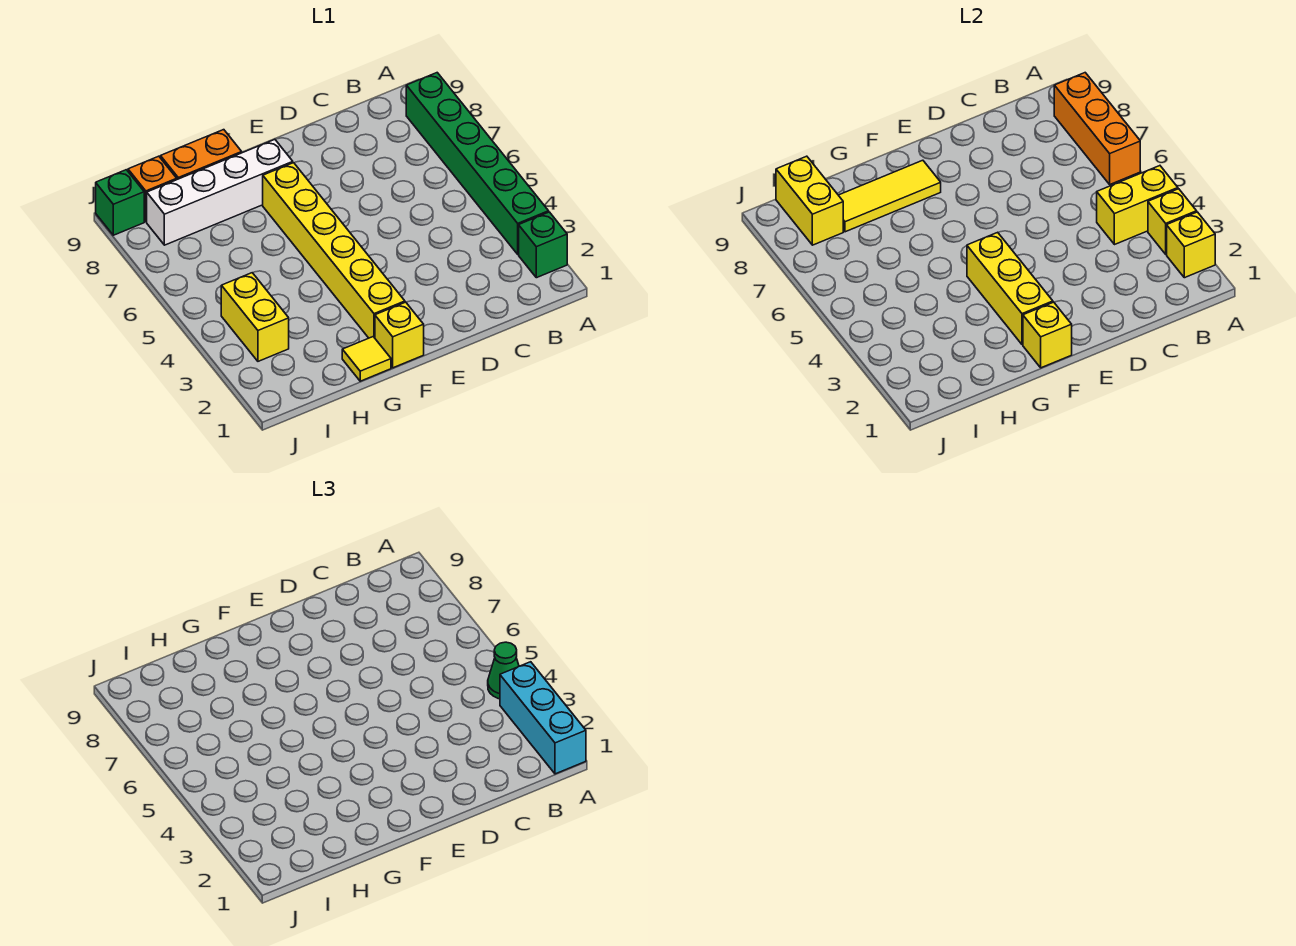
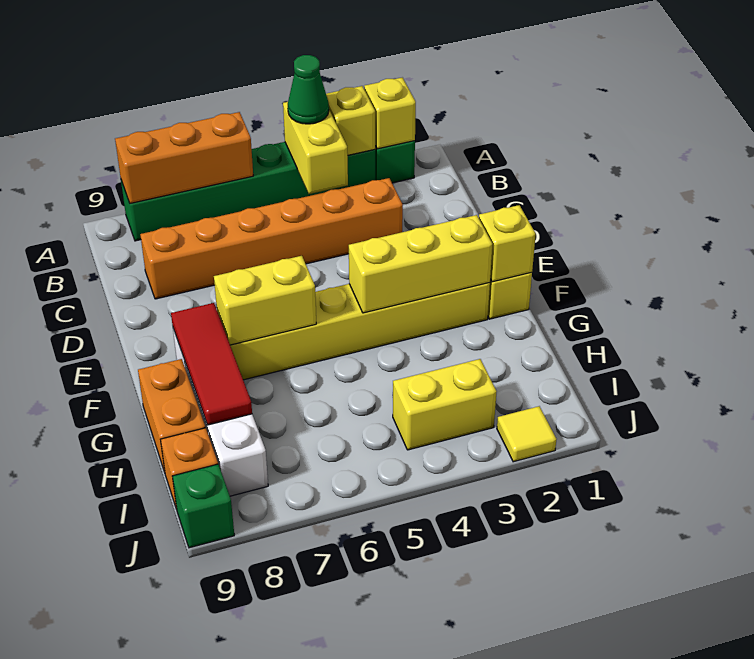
cyan brick A1:A3 level 3 -> none
none -> orange brick C3:C8 level 1
yellow tile F8:H8 level 2 -> red tile F8:H8 level 2
yellow tile G1 level 1 -> yellow tile J2 level 1
yellow brick I8:I9 level 2 -> yellow brick F6:F7 level 2

